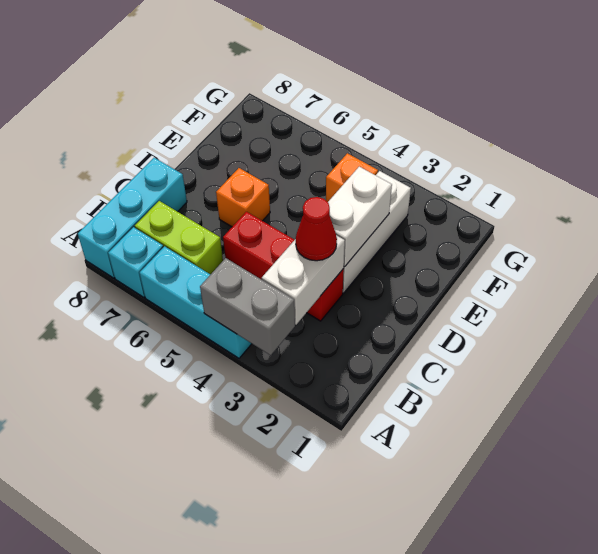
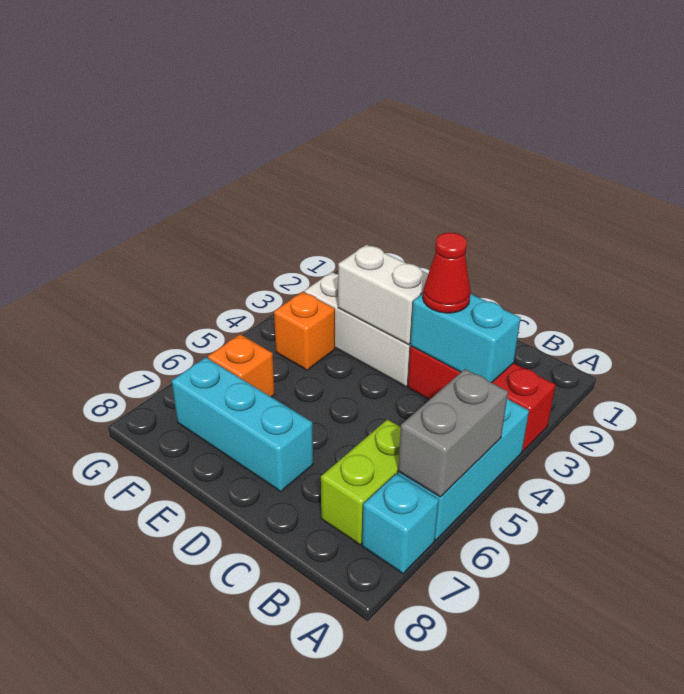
grey brick A3:A4 level 2 -> grey brick A5:A6 level 2
cyan brick A8:C8 level 1 -> cyan brick D7:F7 level 1
white brick B3:C3 level 2 -> cyan brick B3:C3 level 2
red brick C3:C5 level 1 -> red brick A3:C3 level 1
orange brick D6 level 1 -> orange brick F6 level 1

